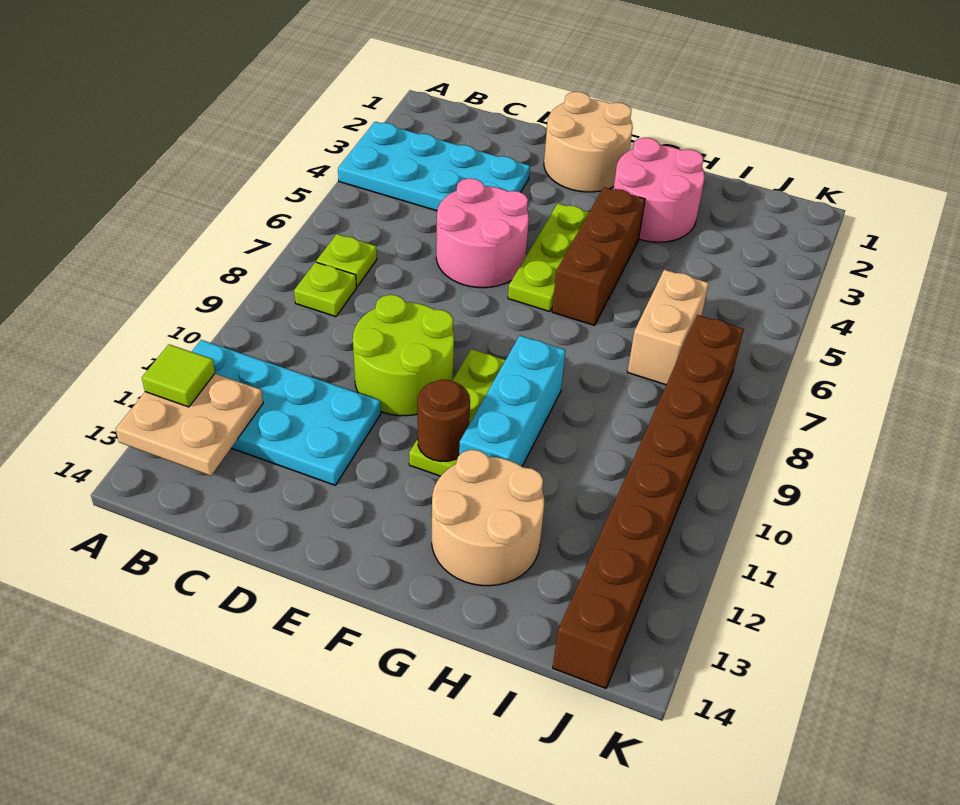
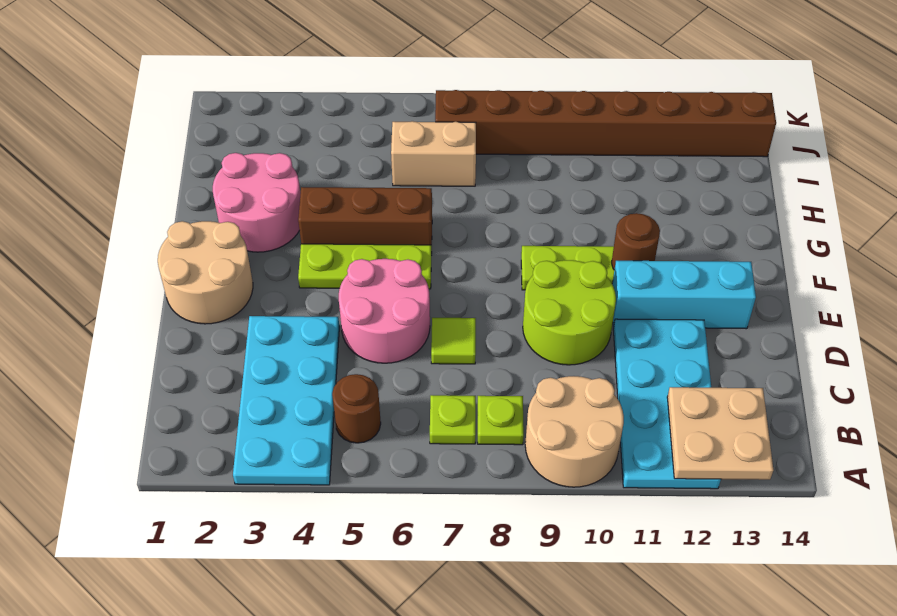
lime tile A12 level 3 -> lime tile D7 level 1
none -> brown round brick B5 level 1
cyan brick G9:G11 level 1 -> cyan brick E11:E13 level 1
tan round brick G12:H13 level 1 -> tan round brick A9:B10 level 1

